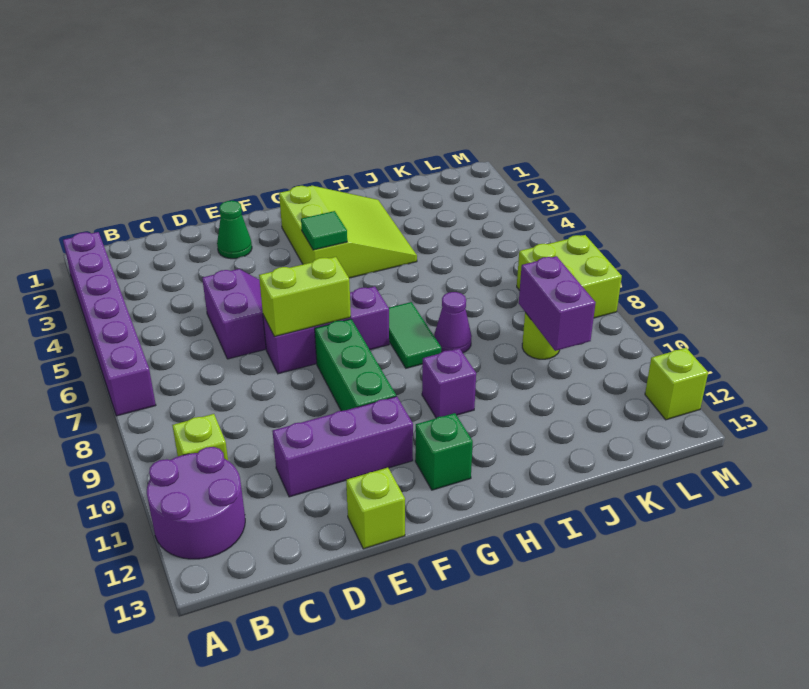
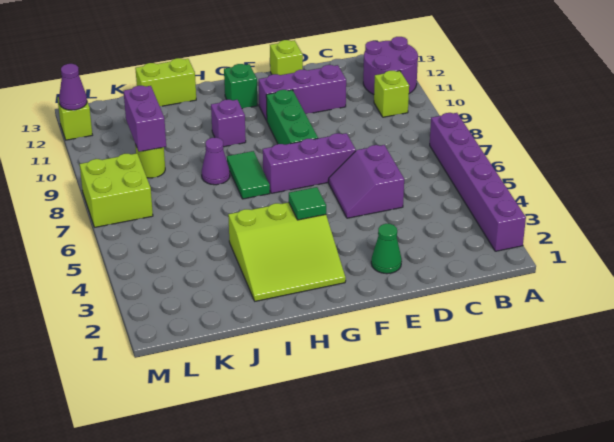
lime brick E7:F7 level 2 -> lime brick I13:J13 level 1
lime slope G2:I4 level 1 top G -> lime slope G2:I4 level 1 top 4
none -> purple cone M12 level 2

